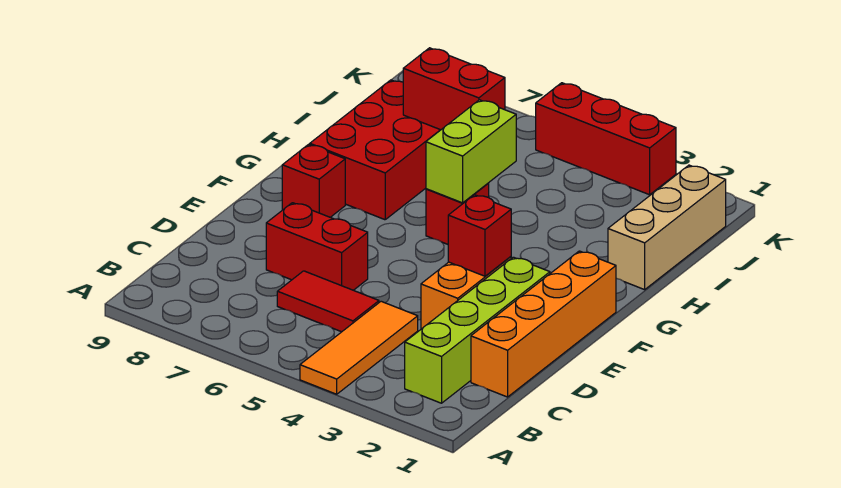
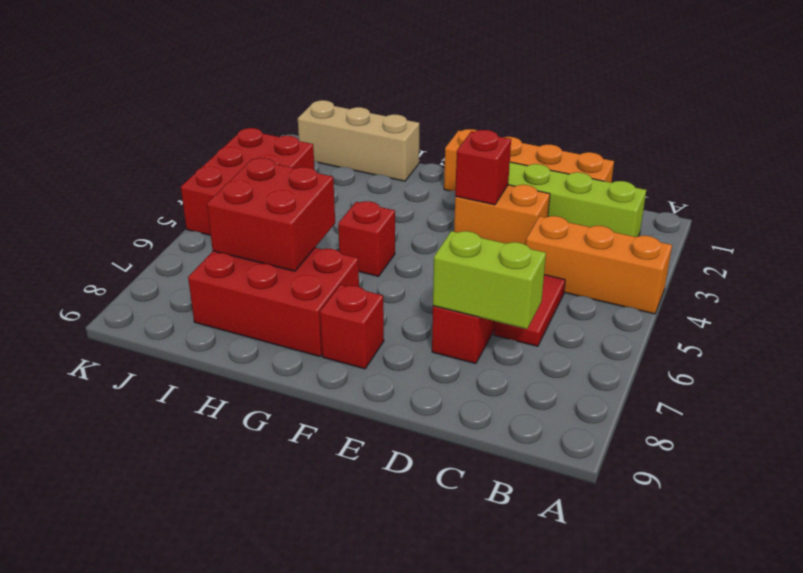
orange tile A4:C4 level 1 -> orange brick A4:C4 level 1
lime brick G5:H5 level 2 -> lime brick C7:D7 level 2
red brick I6:I7 level 2 -> red brick H6:I7 level 2
red brick K3:K5 level 1 -> red brick J3:K5 level 1

